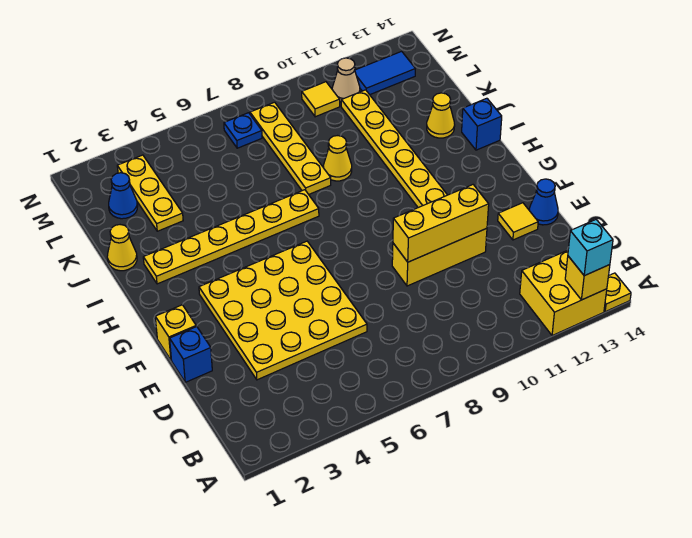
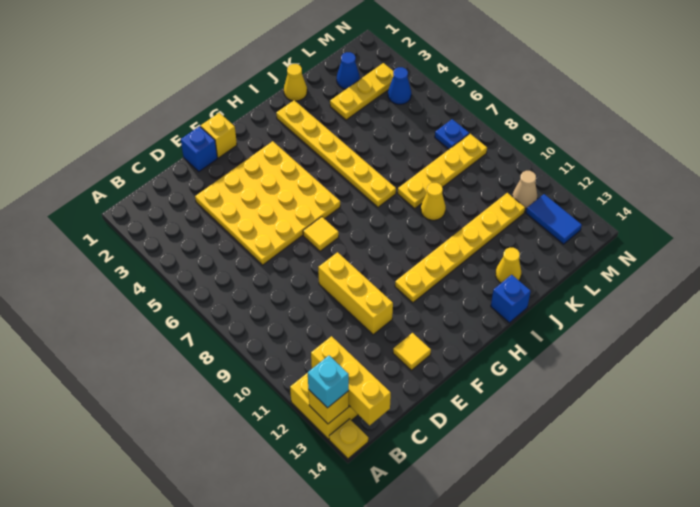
yellow brick E9:E11 level 2 -> yellow brick B12:B14 level 2
blue cone E14 level 1 -> blue cone M4 level 1
yellow tile M10 level 1 -> yellow tile F7 level 1

